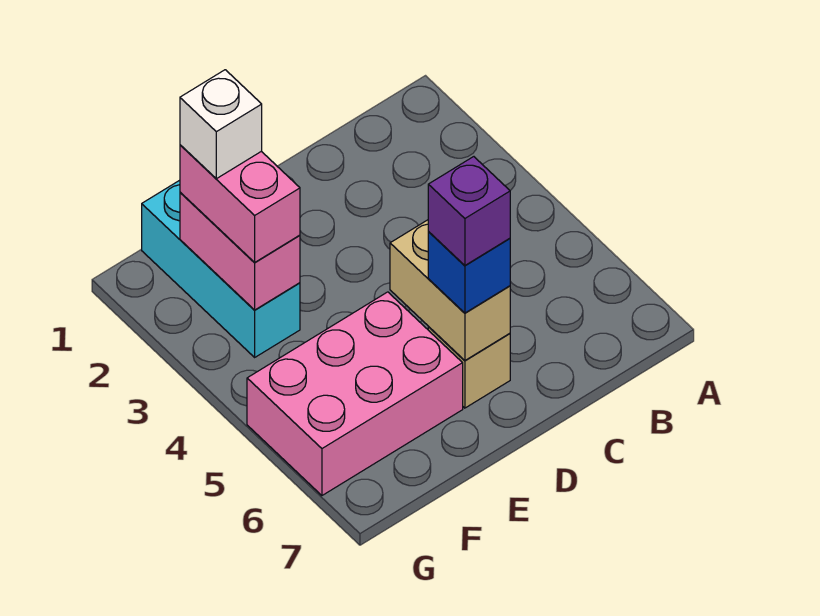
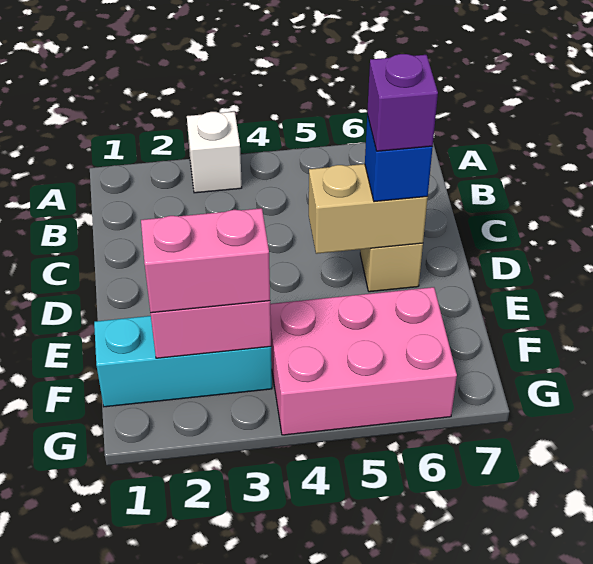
pink brick E5:G6 level 1 -> pink brick F4:G6 level 1
white brick F2 level 4 -> white brick A3 level 1

